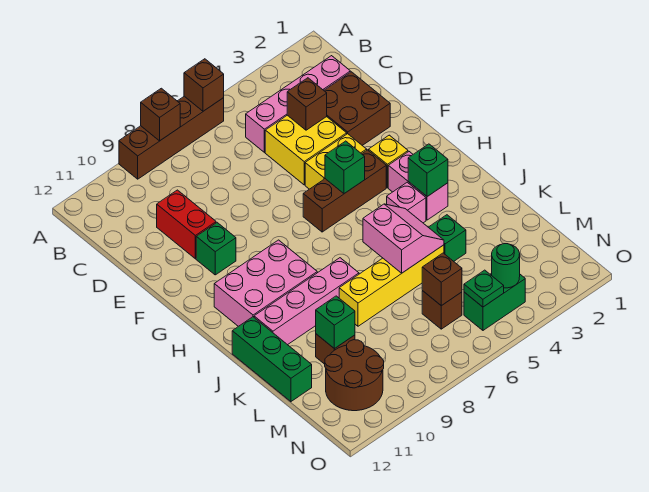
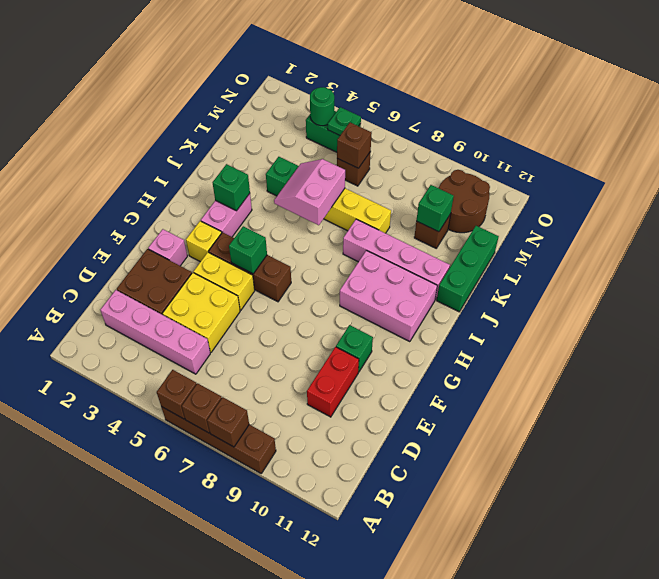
brown brick D4 level 2 -> brown brick A7 level 2
pink brick I4 level 1 -> pink brick F2 level 1

